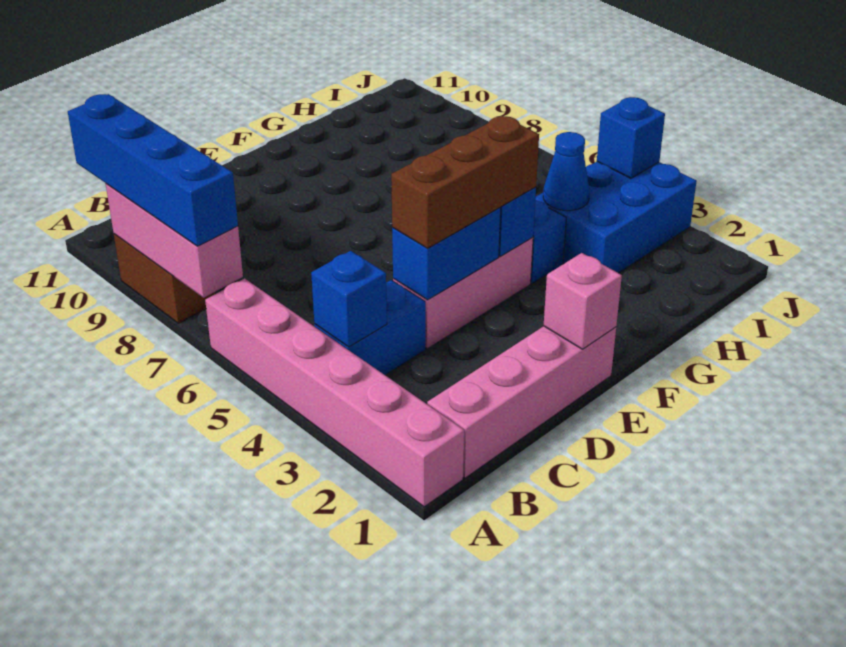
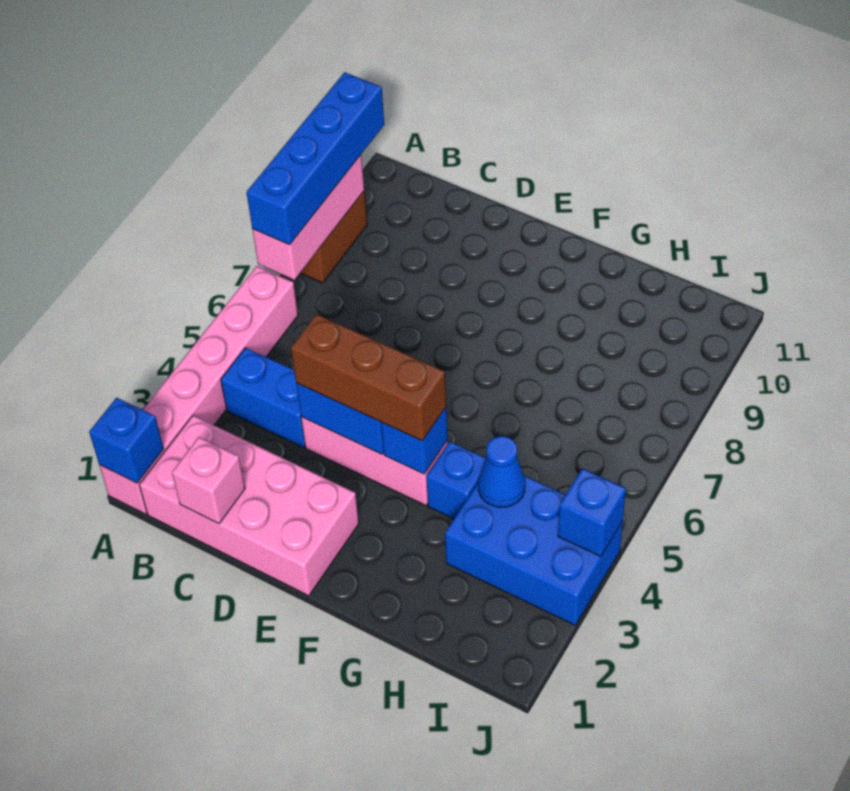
pink brick B1:E1 level 1 -> pink brick B1:E2 level 1
blue brick B4 level 2 -> blue brick A1 level 2
pink brick E1 level 2 -> pink brick C1 level 2

